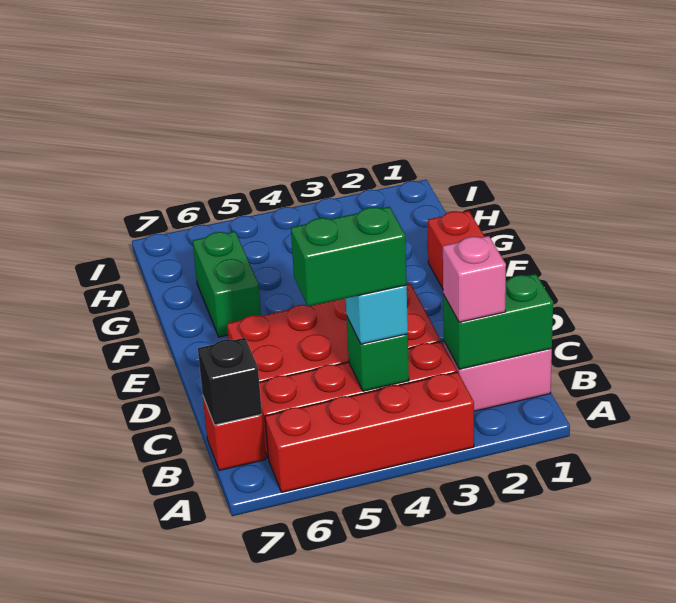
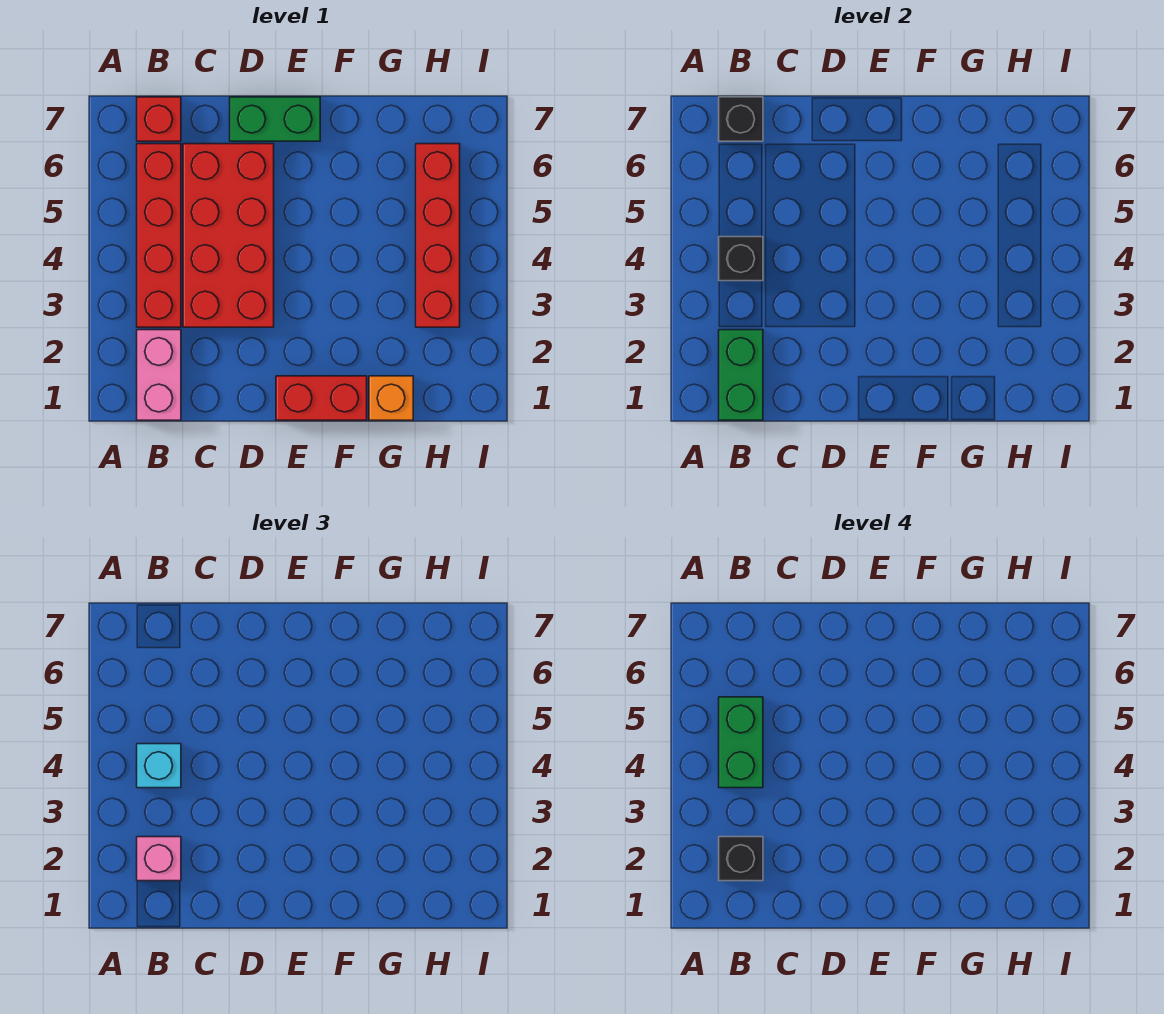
red brick A3:A6 level 1 -> red brick H3:H6 level 1
none -> black brick B2 level 4
green brick B4 level 2 -> black brick B4 level 2
green brick F6:G6 level 1 -> green brick D7:E7 level 1
none -> orange brick G1 level 1

